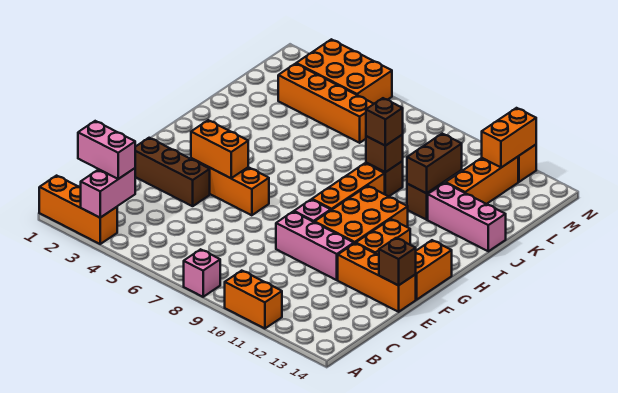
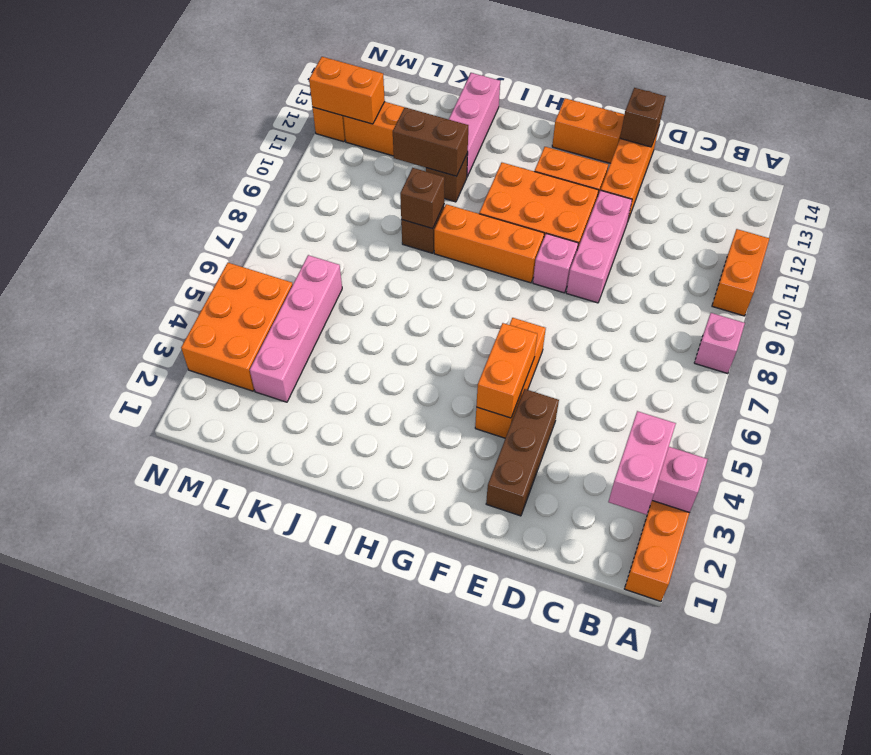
brown brick J9 level 3 -> none
orange brick L3:L6 level 1 -> pink brick L3:L6 level 1

